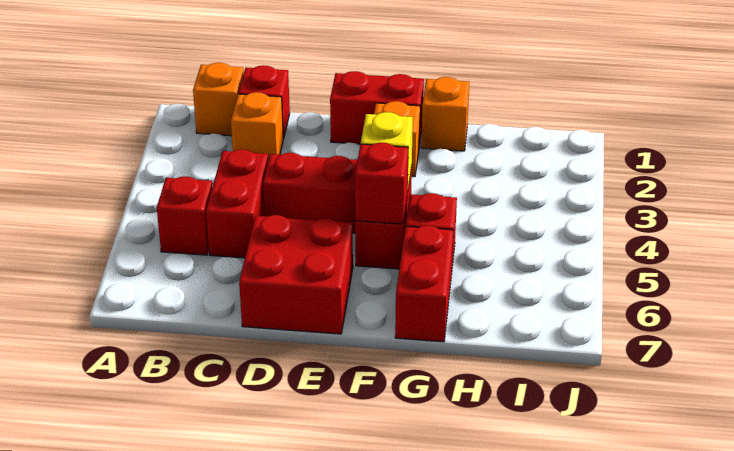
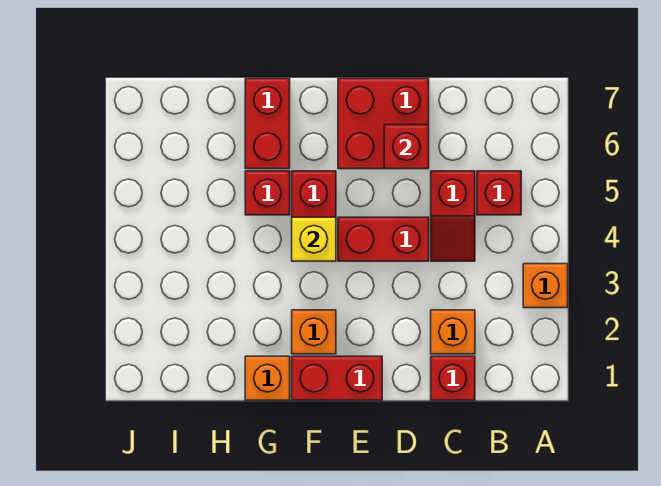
orange brick B1 level 1 -> orange brick A3 level 1
red brick C4:C5 level 1 -> red slope C4:C5 level 1 top 5
red brick F5 level 2 -> red brick D6 level 2

